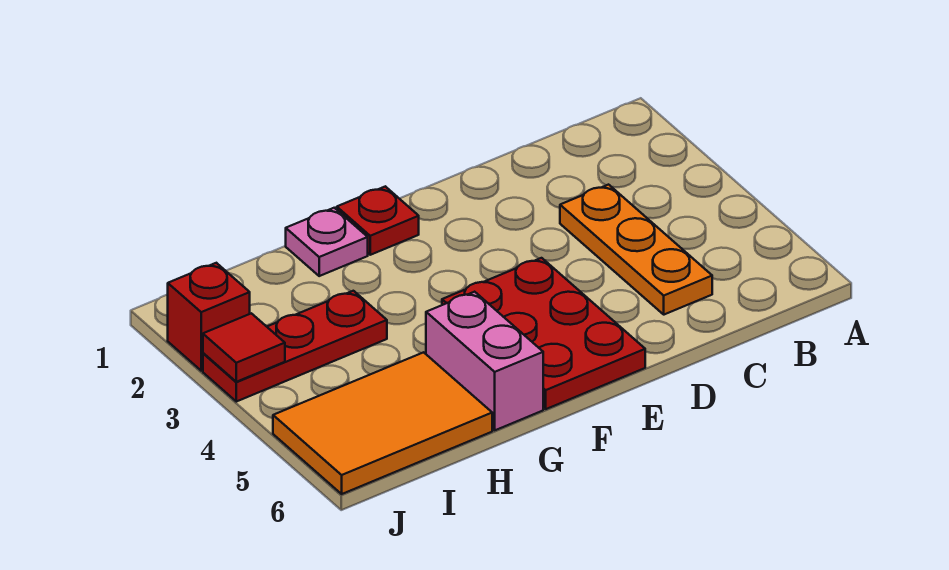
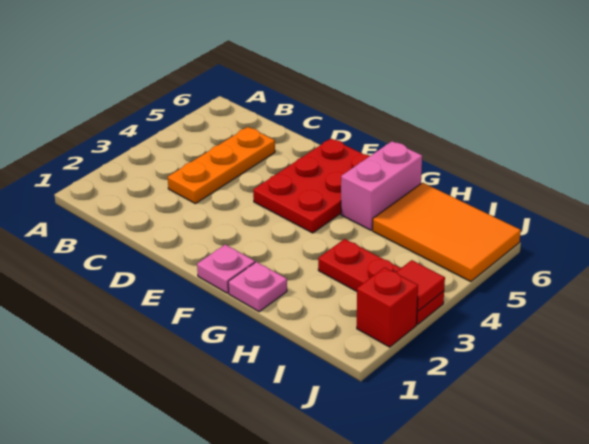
red plate F1 level 1 -> pink plate F1 level 1

